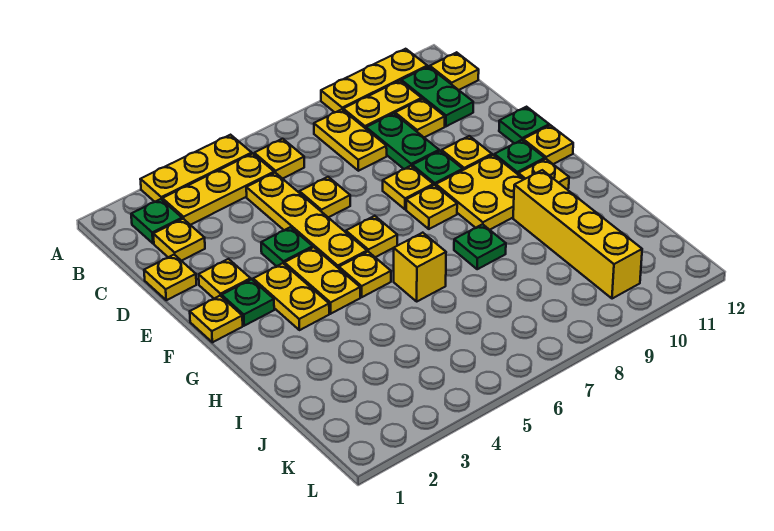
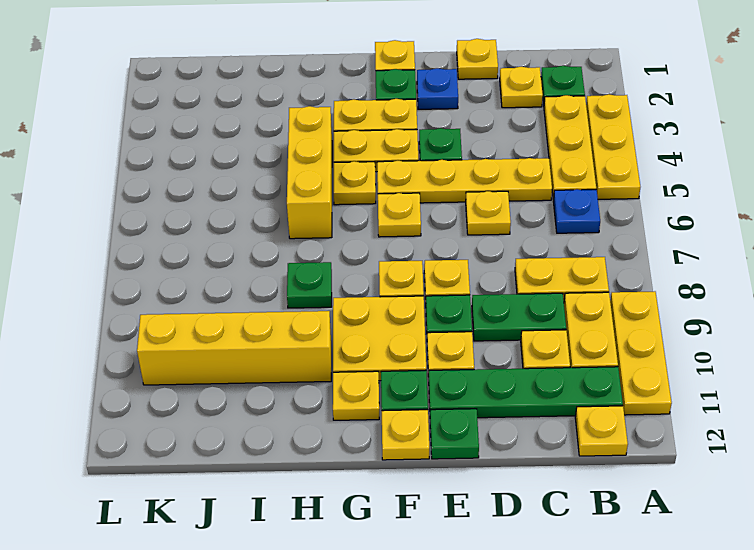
yellow plate B6 level 1 -> blue plate B6 level 1
green plate B11:C11 level 1 -> green plate B11:E11 level 1
yellow plate E2 level 1 -> blue plate E2 level 1
yellow brick H6 level 1 -> yellow brick H4:H6 level 1

